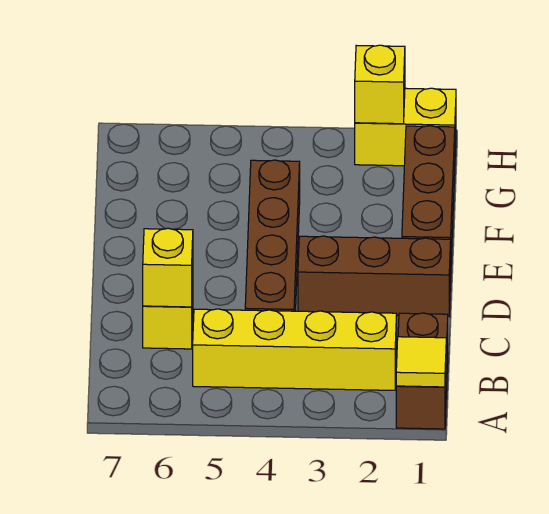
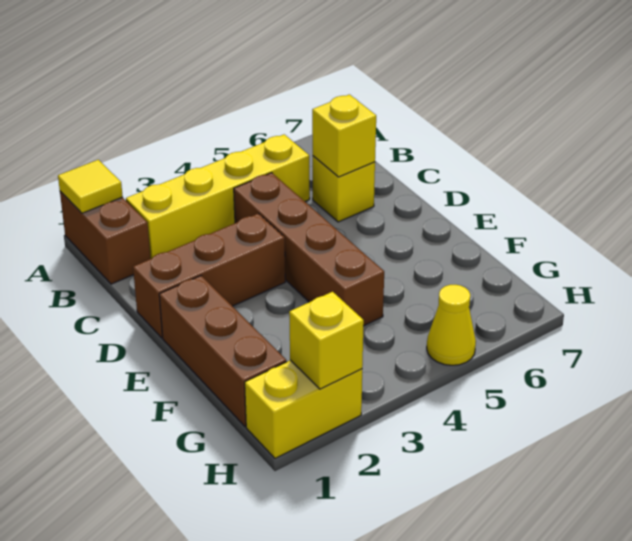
none -> yellow cone H5 level 1

